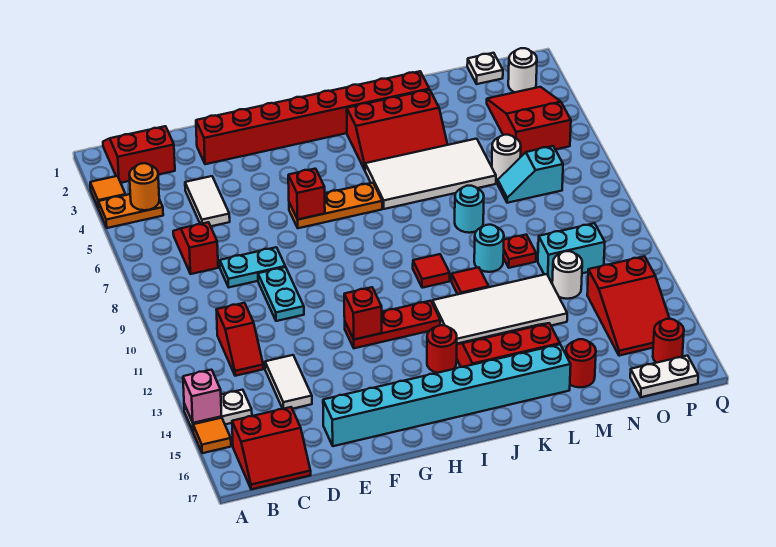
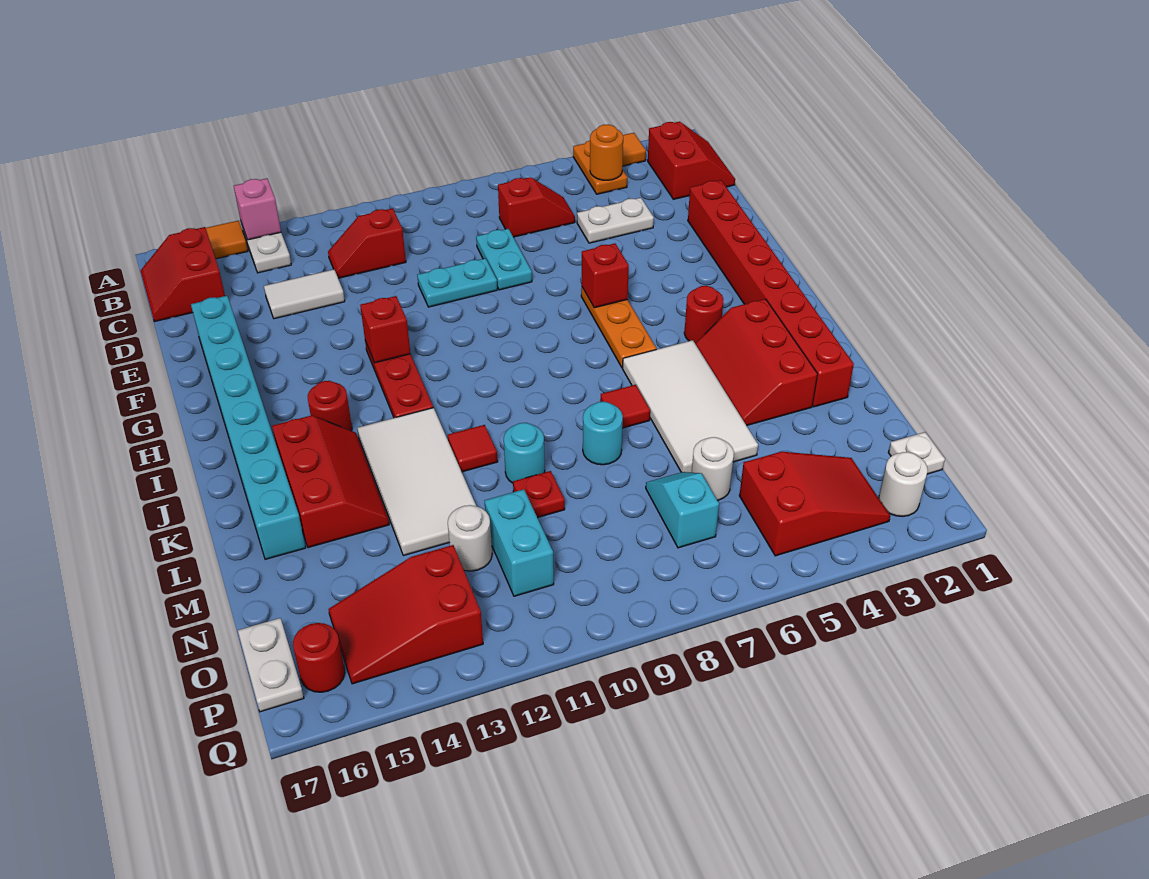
white tile D4:D5 level 1 -> white plate D4:D5 level 1
red tile J10 level 1 -> red tile K7 level 1
red round brick M16 level 1 -> red round brick I4 level 1

